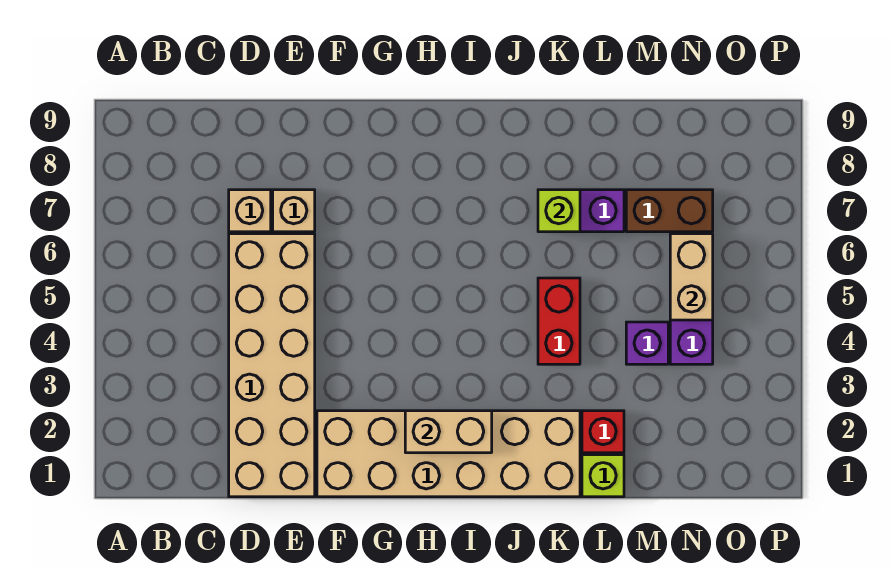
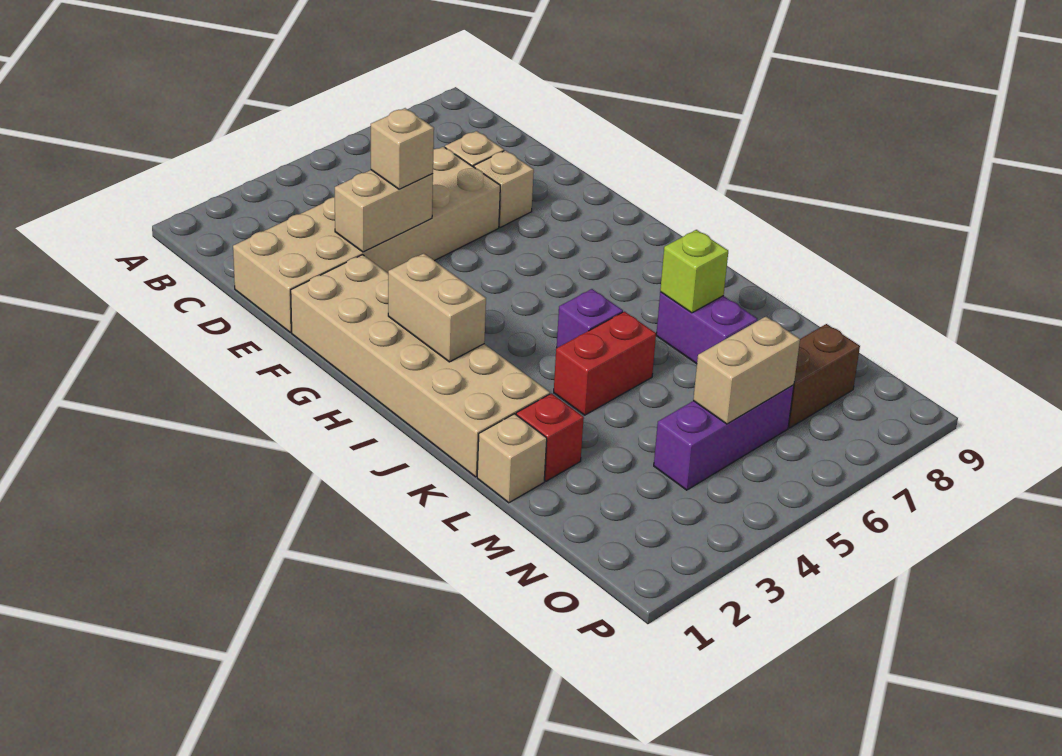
none -> tan brick E3:E4 level 2
none -> tan brick E4 level 3
lime brick L1 level 1 -> tan brick L1 level 1
purple brick M4 level 1 -> purple brick J5 level 1
brown brick M7:N7 level 1 -> brown brick N7:N8 level 1

